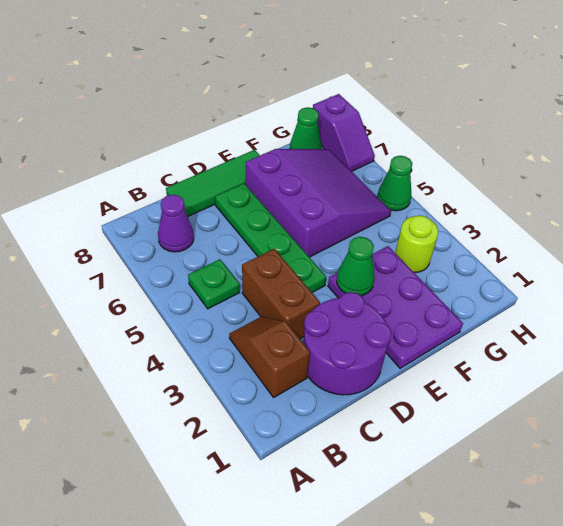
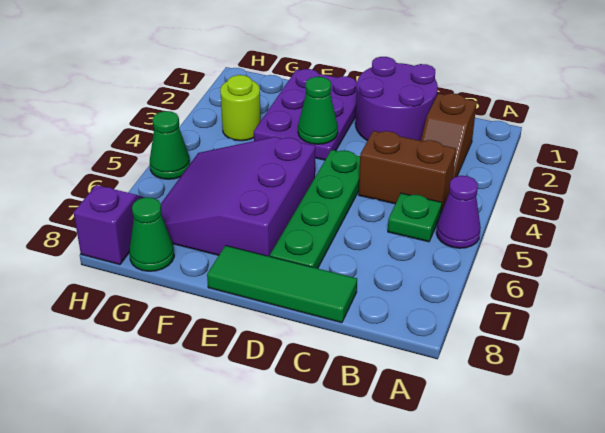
purple cone B7 level 1 -> purple cone A5 level 1
brown brick C3:C4 level 1 -> brown brick B4:C4 level 1

